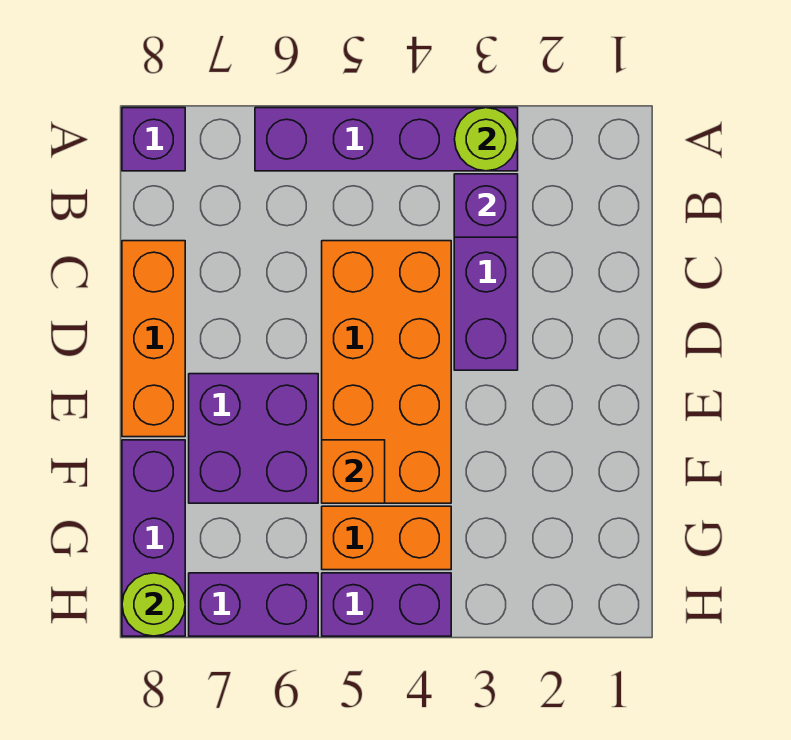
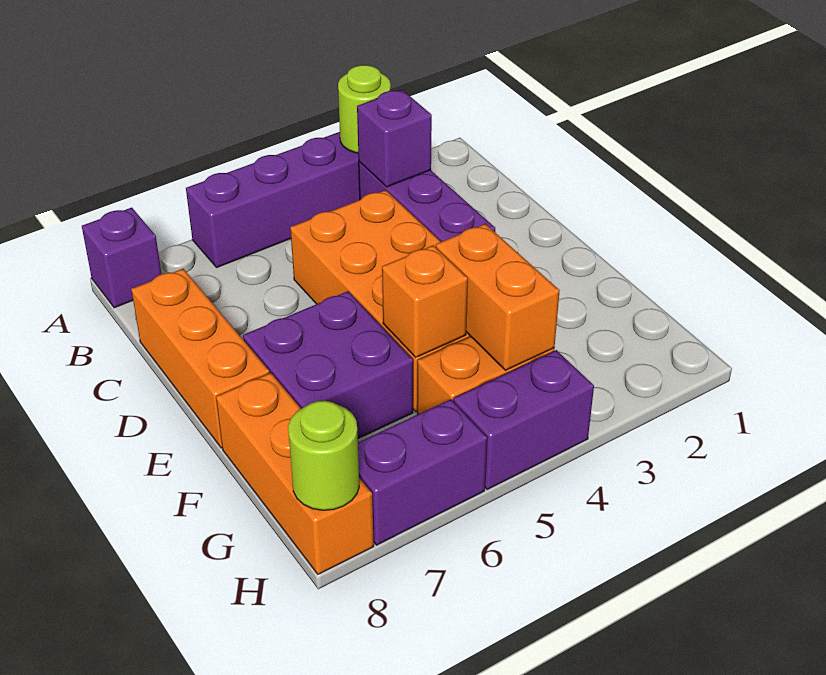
none -> orange brick F4:G4 level 2
purple brick F8:H8 level 1 -> orange brick F8:H8 level 1

